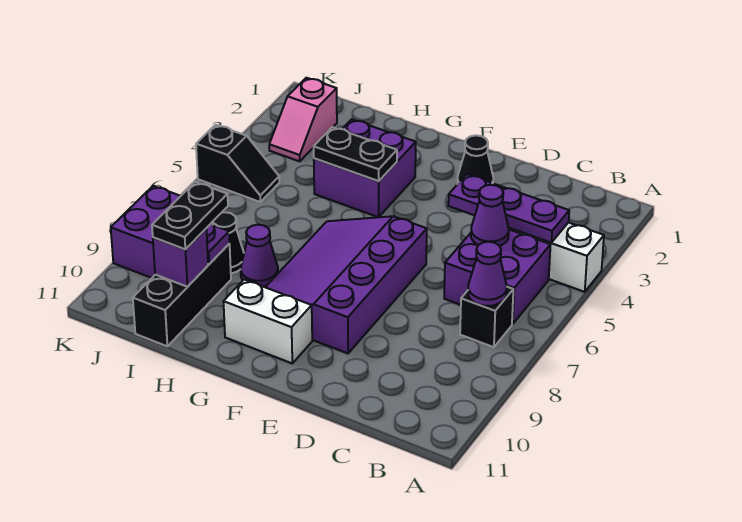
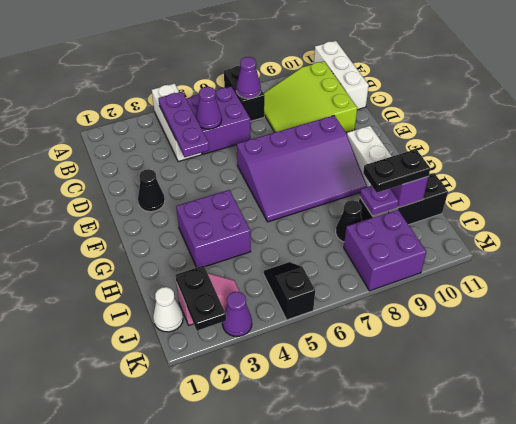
none -> white brick A11:C11 level 1
black brick B7 level 1 -> black brick A7:B7 level 1
none -> lime slope B8:D10 level 1 top 10
black plate G4:H4 level 2 -> black plate J2:K2 level 2
purple cone H8 level 1 -> purple cone K3 level 1
none -> white cone J1 level 1

